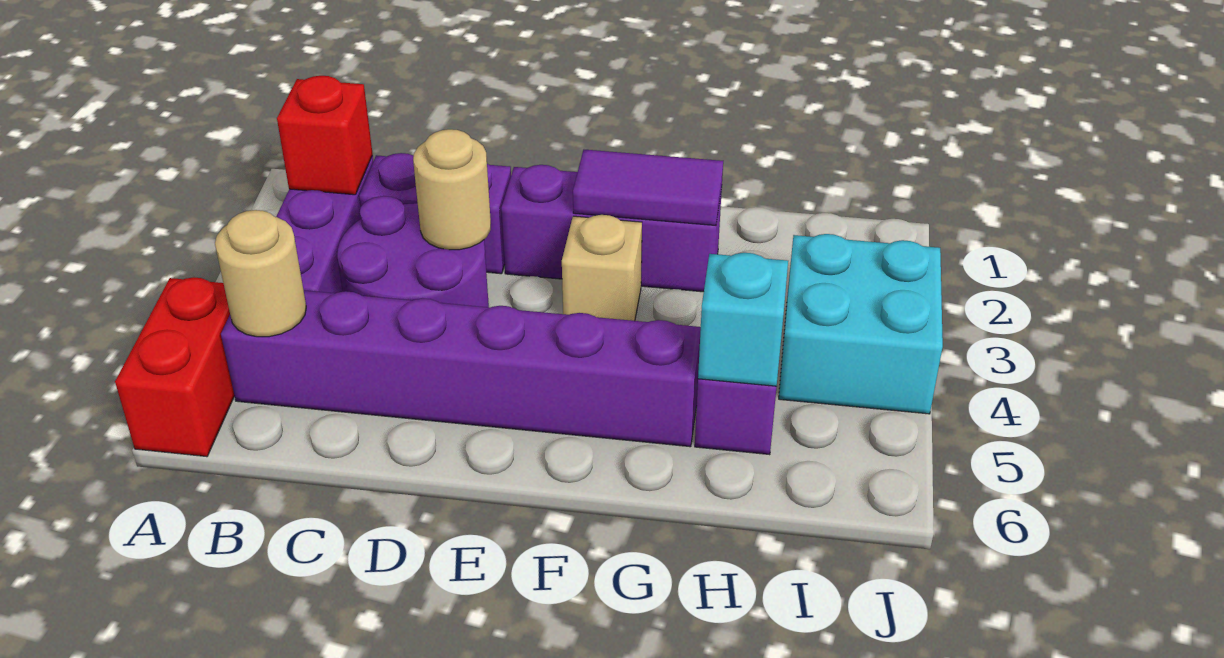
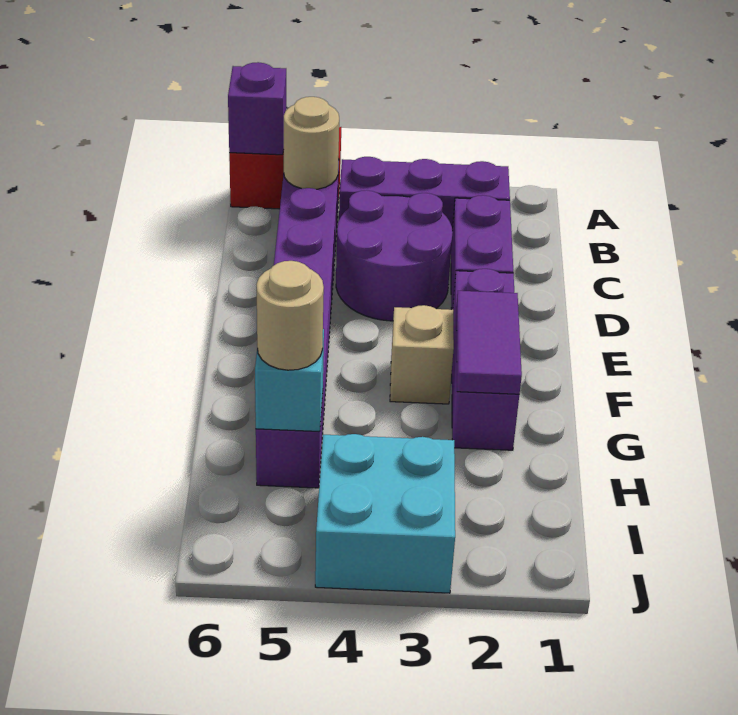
none -> purple brick A6 level 2
red brick B2 level 2 -> none
tan round brick D3 level 2 -> tan round brick H5 level 3

